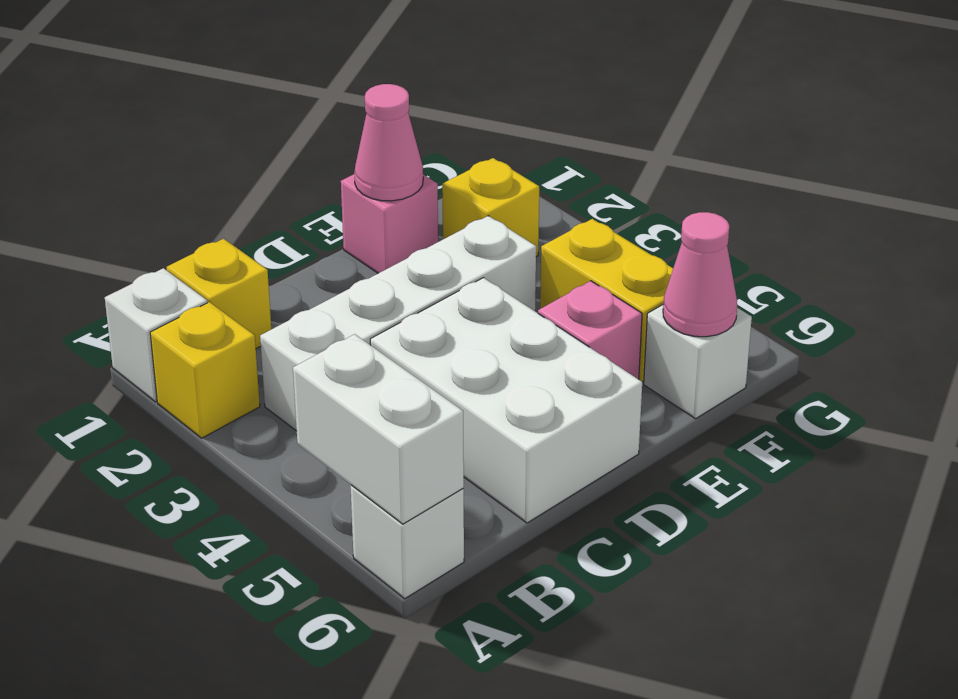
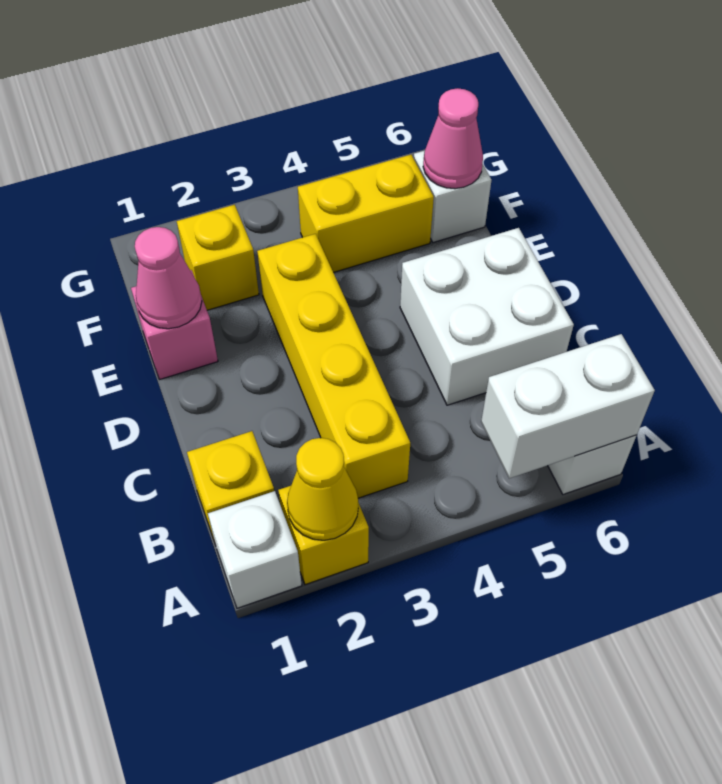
none -> yellow cone A2 level 2
white brick B3:E3 level 1 -> yellow brick B3:E3 level 1
white brick C4:D6 level 1 -> white brick C5:D6 level 1
pink brick E5 level 1 -> none

